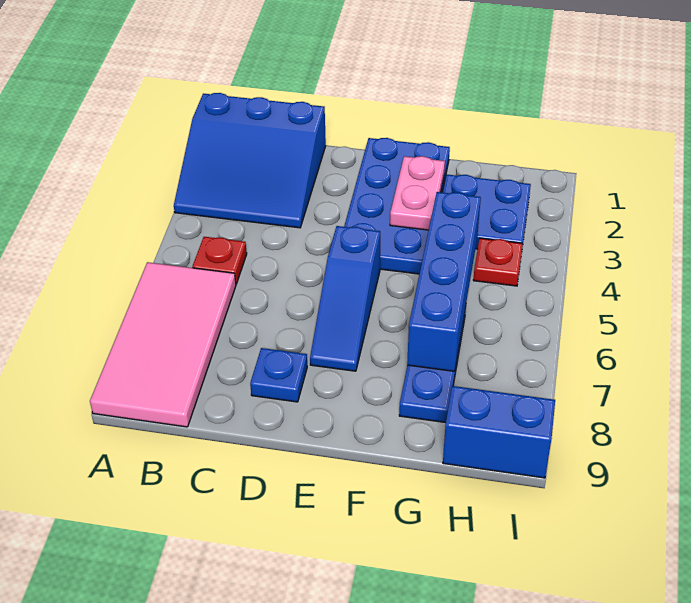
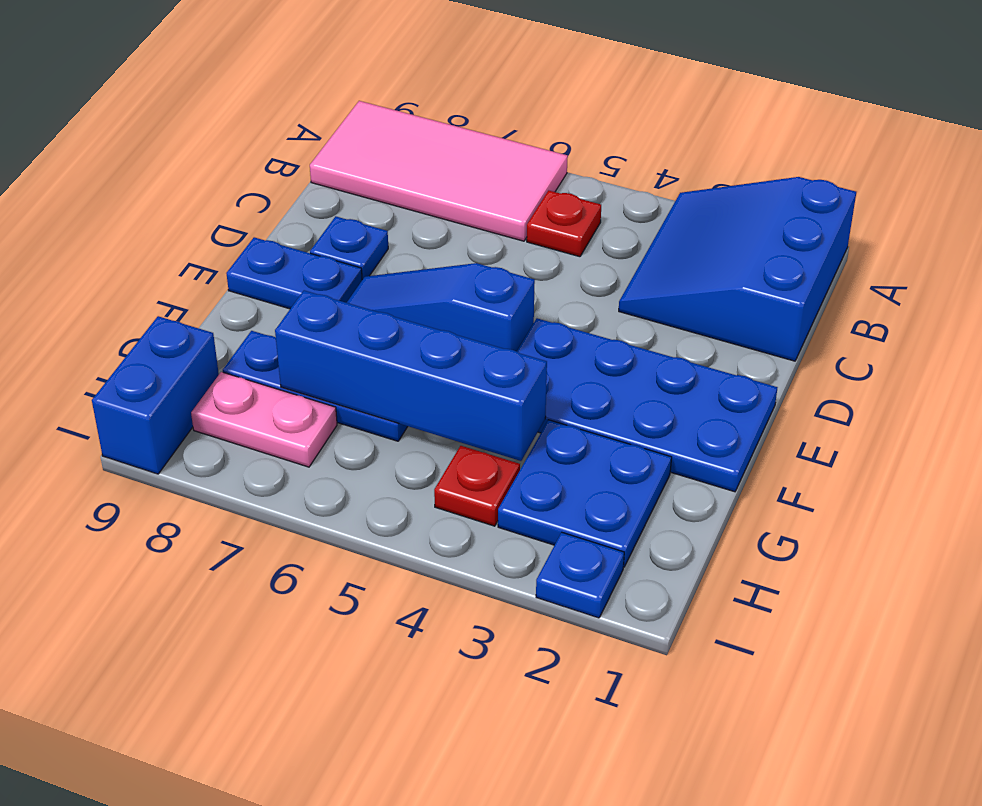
none -> blue plate E8:E9 level 1
pink plate F2:F3 level 2 -> pink plate H7:H8 level 1
none -> blue plate I2 level 1

